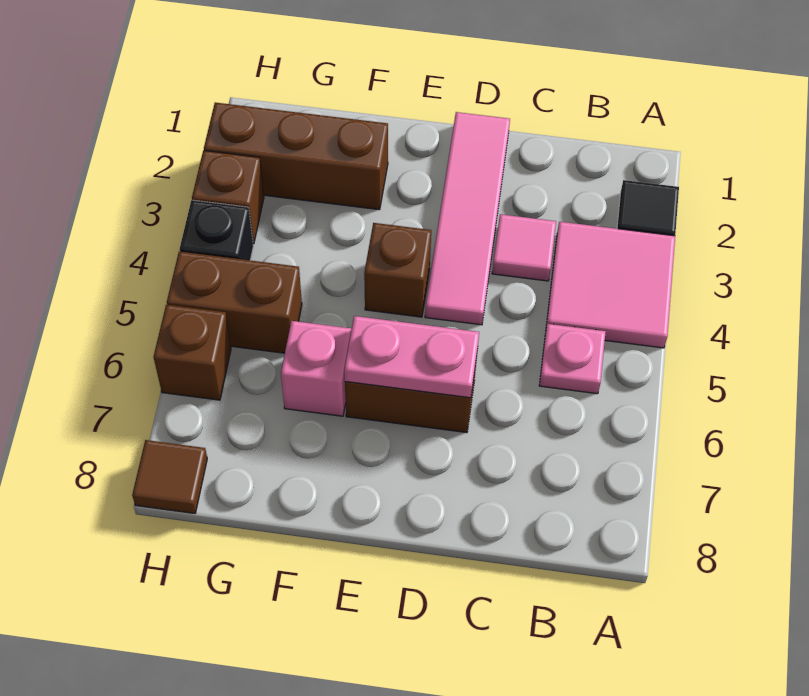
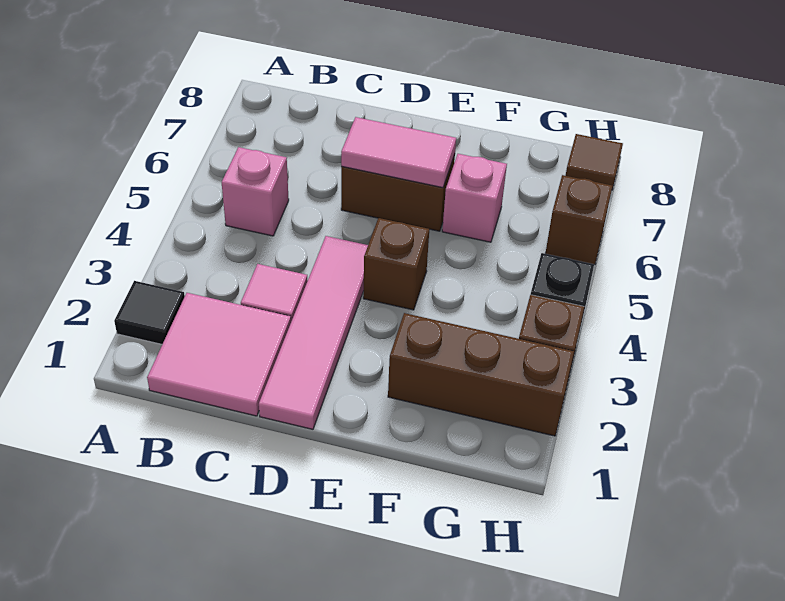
pink tile A3:B4 level 1 -> pink tile B1:C2 level 1
pink plate B5 level 1 -> pink brick B5 level 1
pink plate D6:E6 level 2 -> pink tile D6:E6 level 2
brown brick G5:H5 level 1 -> none

